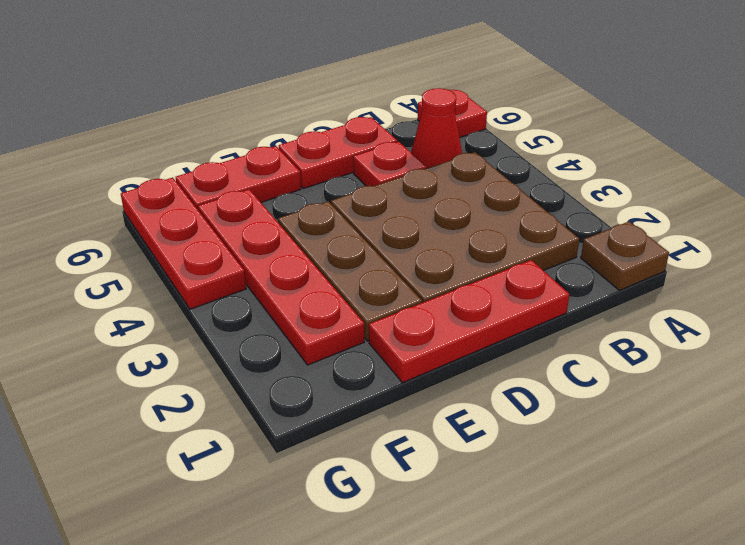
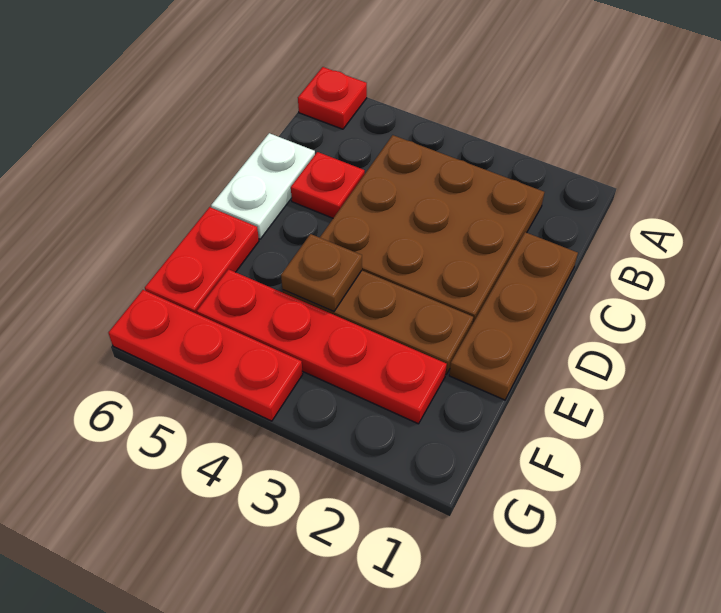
brown plate A1 level 1 -> brown plate E4 level 2
red cone B5 level 1 -> none
red plate C1:E1 level 1 -> brown plate C1:E1 level 1
red plate C6:D6 level 1 -> white plate C6:D6 level 1

